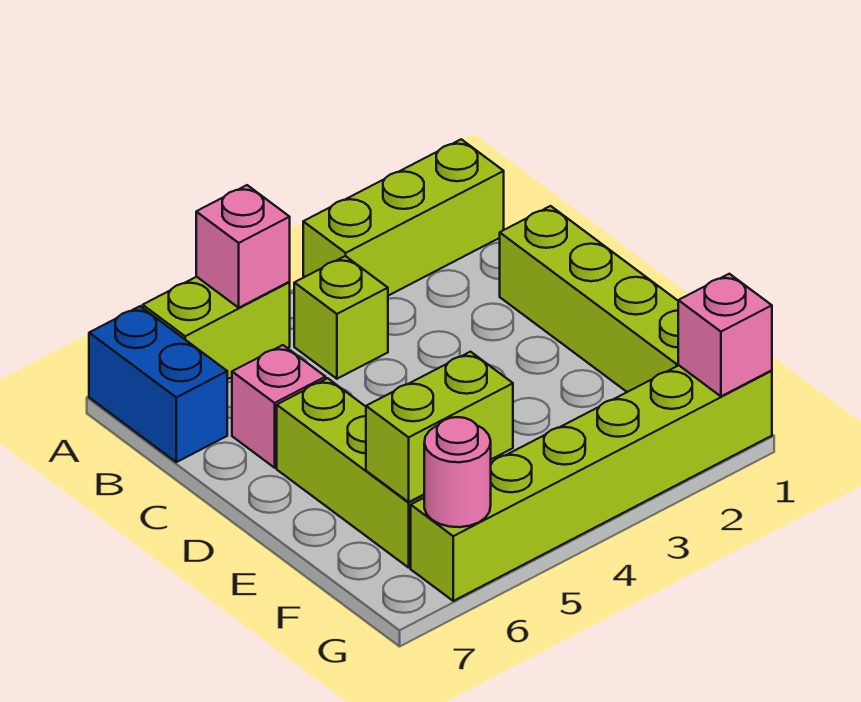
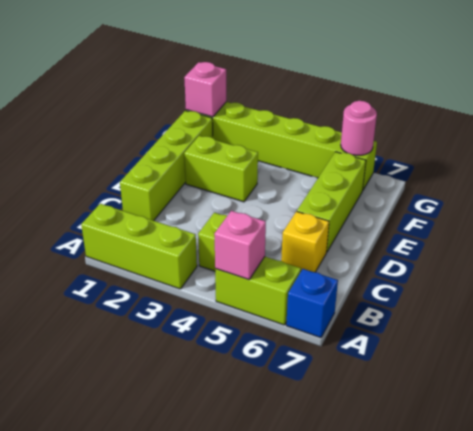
blue brick A7:B7 level 1 -> blue brick A7 level 1
pink brick C6 level 1 -> yellow brick C6 level 1
lime brick F5:F6 level 2 -> lime brick E2:E3 level 1

